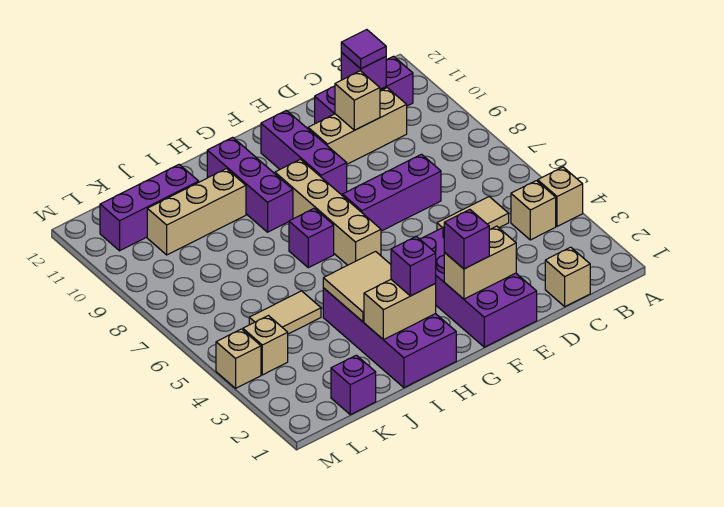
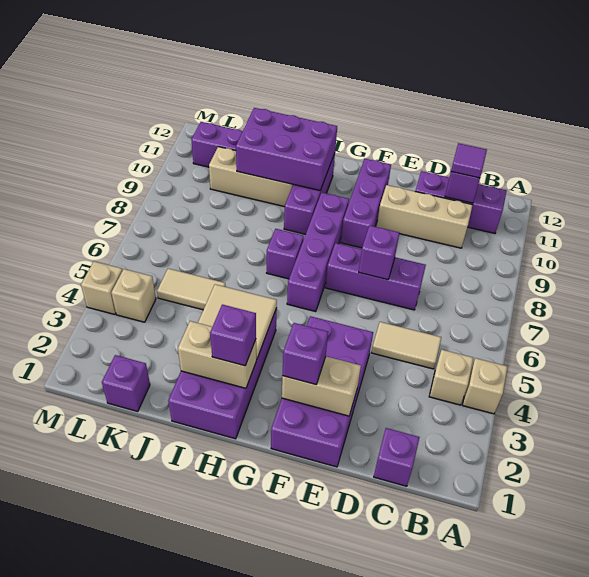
tan brick C1 level 1 -> purple brick C1 level 1
tan brick D10 level 2 -> none
none -> purple brick E7 level 2
tan brick G6:G9 level 1 -> purple brick G6:G9 level 1
none -> purple brick H10:J11 level 2

